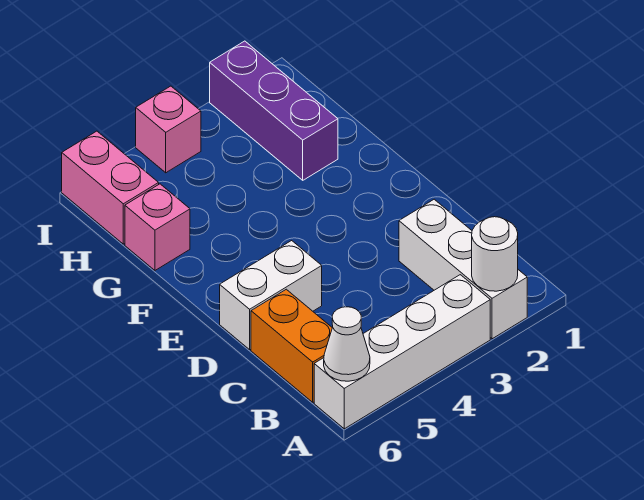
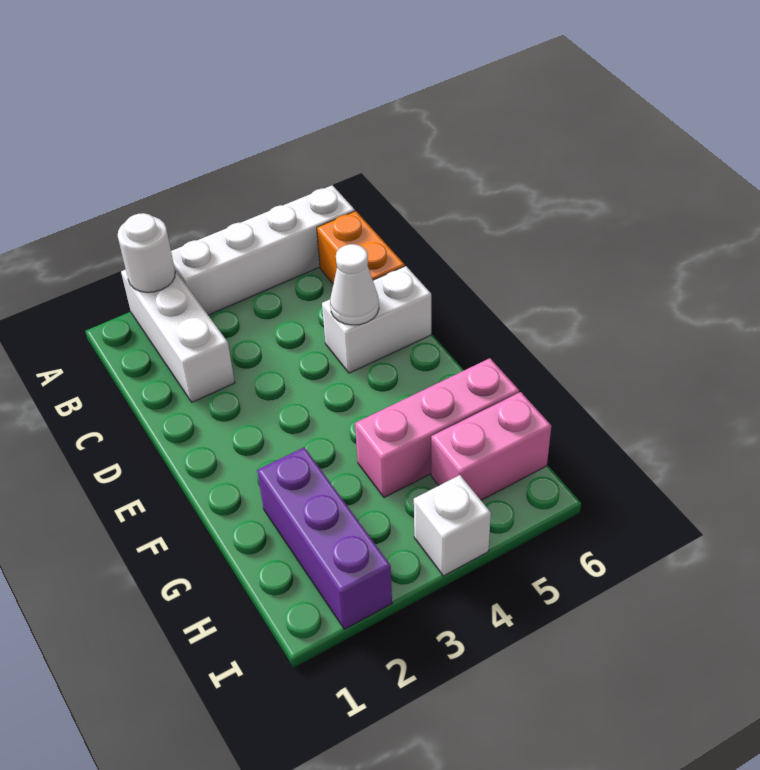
white cone A6 level 2 -> white cone D5 level 2
pink brick G6 level 1 -> pink brick G4:G6 level 1
pink brick H6:I6 level 1 -> pink brick H5:H6 level 1
pink brick I4 level 1 -> white brick I4 level 1

